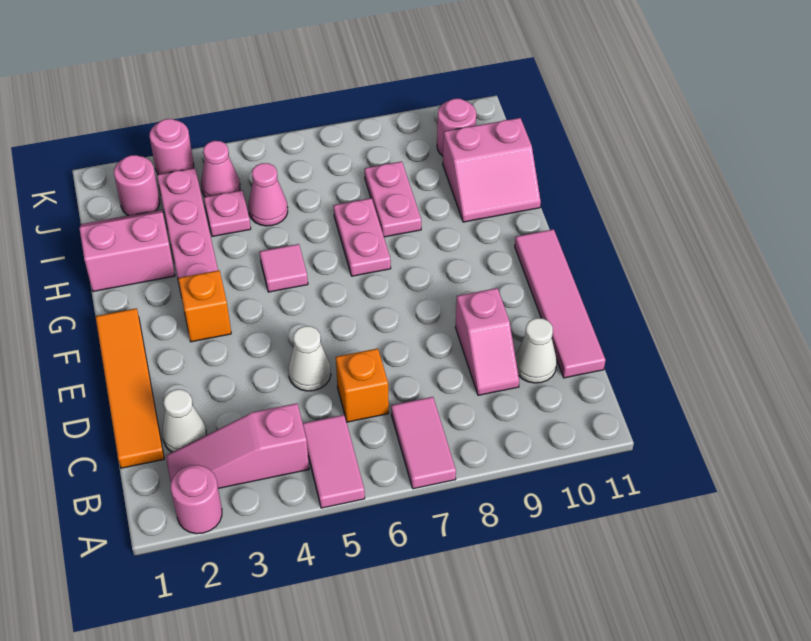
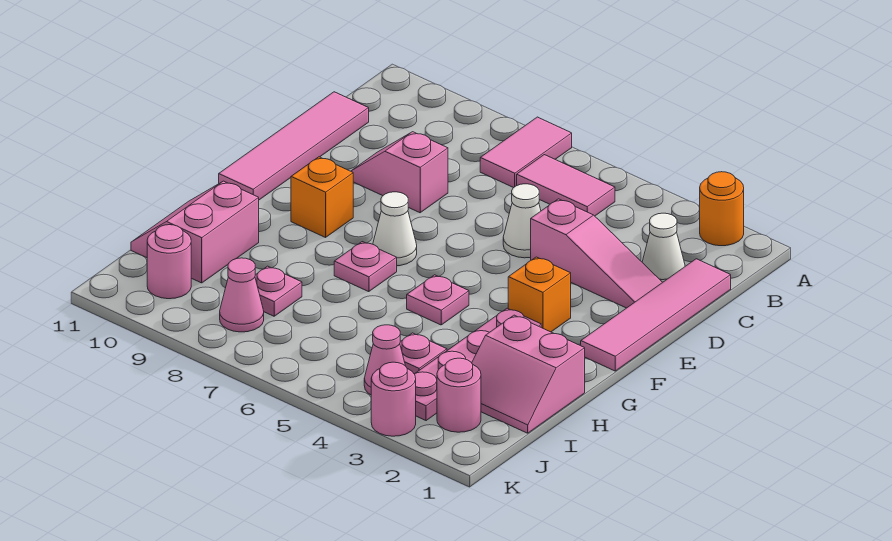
pink round brick A2 level 1 -> orange round brick A2 level 1
pink tile A5:B5 level 1 -> pink tile B5:B6 level 1
pink slope B2:B4 level 1 top 4 -> pink slope D2:D4 level 1 top 4
orange tile C1:F1 level 1 -> pink tile C1:F1 level 1
orange brick C6 level 1 -> orange brick F9 level 1
pink slope C9:D9 level 1 top D -> pink slope D8:D9 level 1 top 8
white cone C10 level 1 -> white cone F7 level 1
pink tile G5 level 1 -> pink plate G5 level 1
pink plate G7:H7 level 1 -> pink plate G7 level 1
pink plate H8:I8 level 1 -> pink plate I8 level 1
pink slope H10:I11 level 1 top I -> pink slope H10:I11 level 1 top 10
pink cone I5 level 1 -> pink cone J8 level 1

